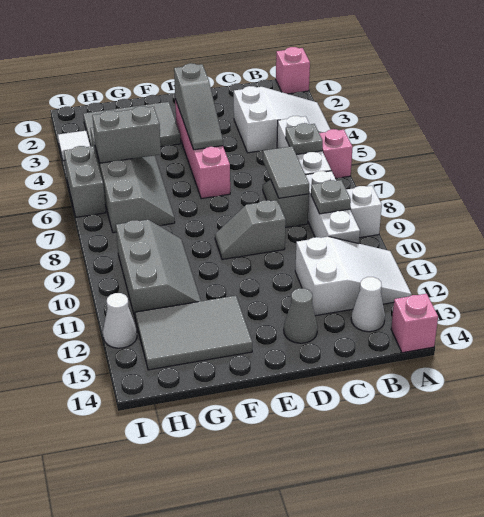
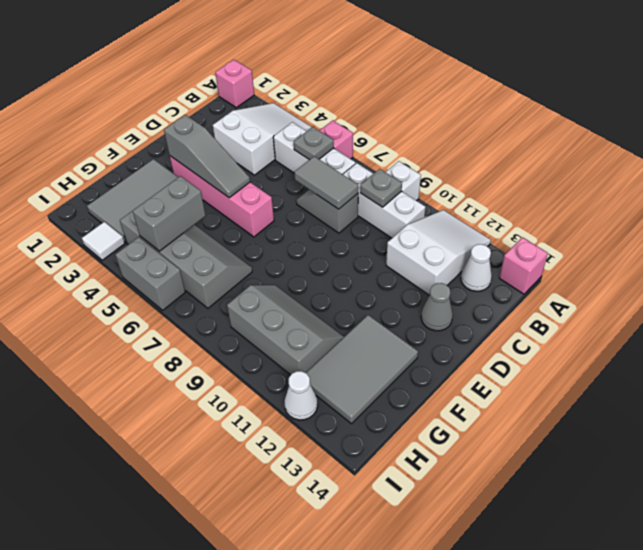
grey slope D9:E9 level 1 top D -> none

